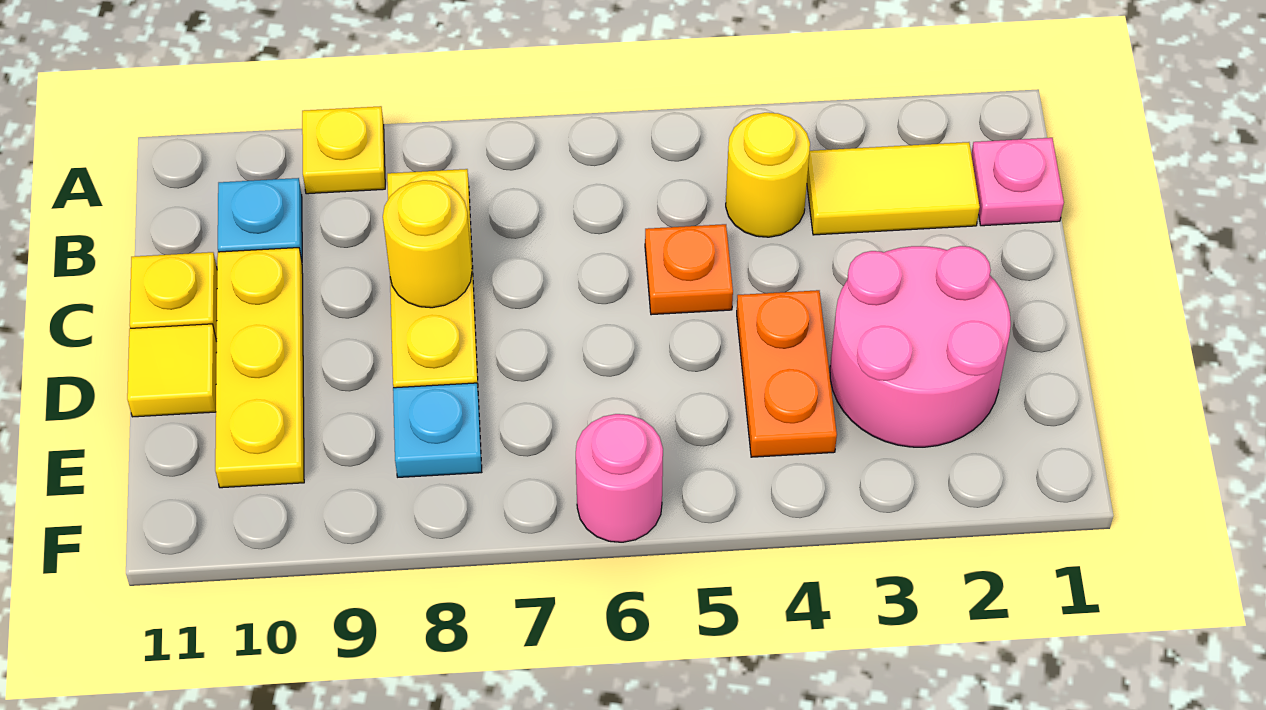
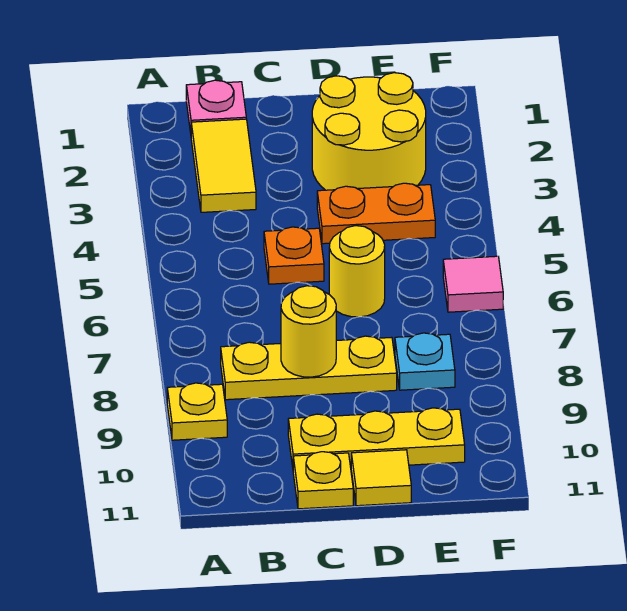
yellow round brick B4 level 1 -> yellow round brick D6 level 1
cyan plate B10 level 1 -> none
pink round brick D2:E3 level 1 -> yellow round brick D2:E3 level 1
pink round brick F6 level 1 -> pink tile F6 level 1

